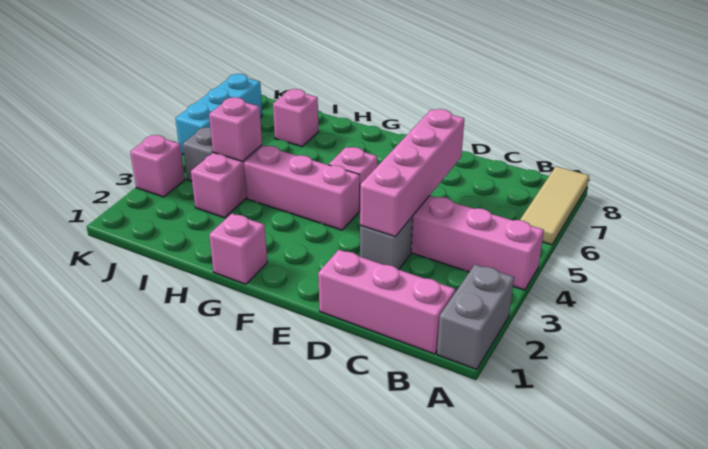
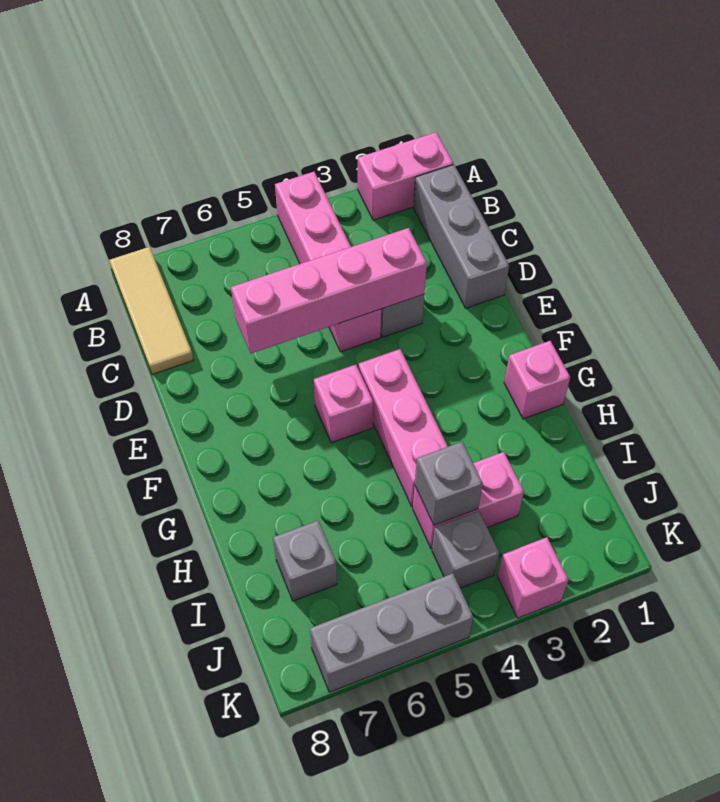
grey brick A1:A2 level 1 -> pink brick A1:A2 level 1
tan tile A6:A8 level 1 -> tan tile A8:C8 level 1
pink brick B1:D1 level 1 -> grey brick B1:D1 level 1
pink brick I4 level 2 -> grey brick I4 level 2
pink brick I7 level 1 -> grey brick I7 level 1
cyan brick K5:K7 level 1 -> grey brick K5:K7 level 1

